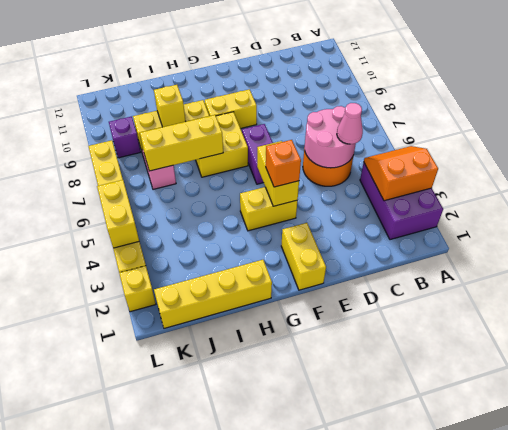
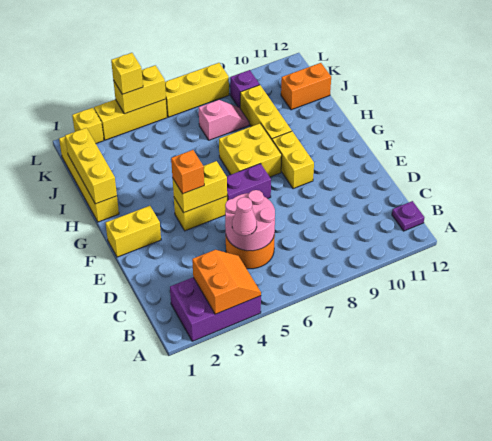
none -> purple plate B12 level 1
yellow brick F4:G4 level 1 -> yellow brick F4:F5 level 1
yellow brick H7:J7 level 2 -> yellow brick H1:J1 level 2
yellow brick I9 level 2 -> yellow brick L4 level 3
none -> orange brick J11:J12 level 1

